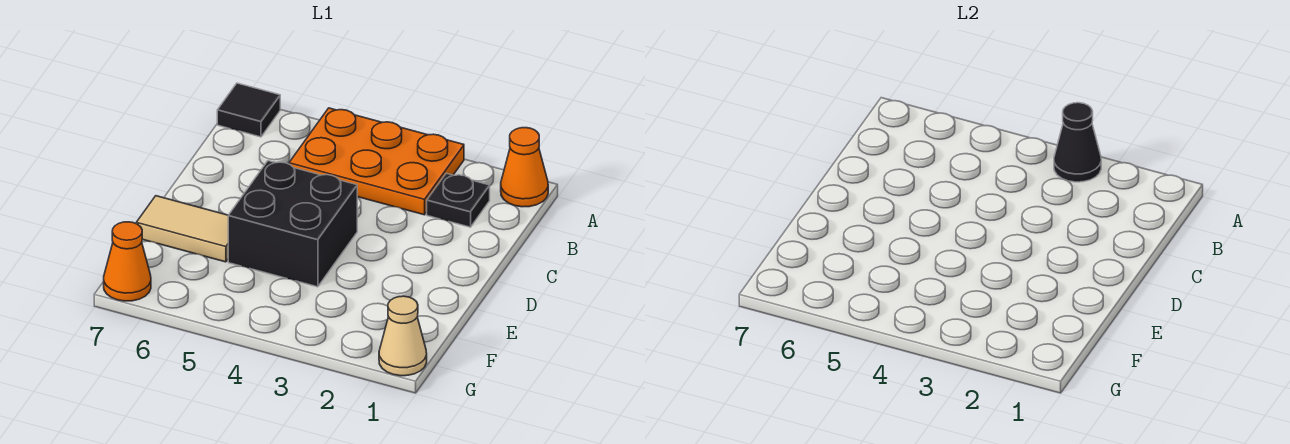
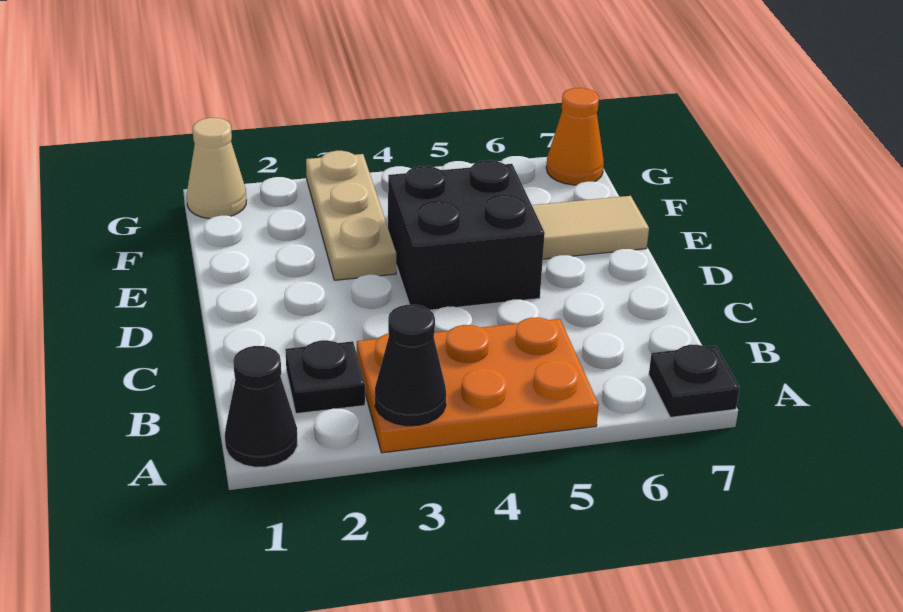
orange cone A1 level 1 -> black cone A1 level 1
black tile A7 level 1 -> black plate A7 level 1
none -> tan plate E3:G3 level 1

